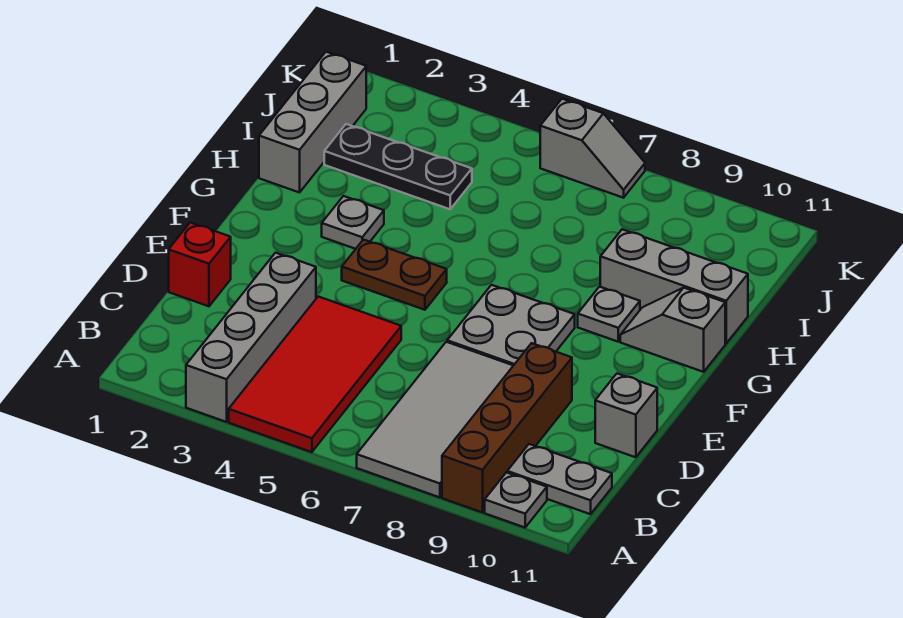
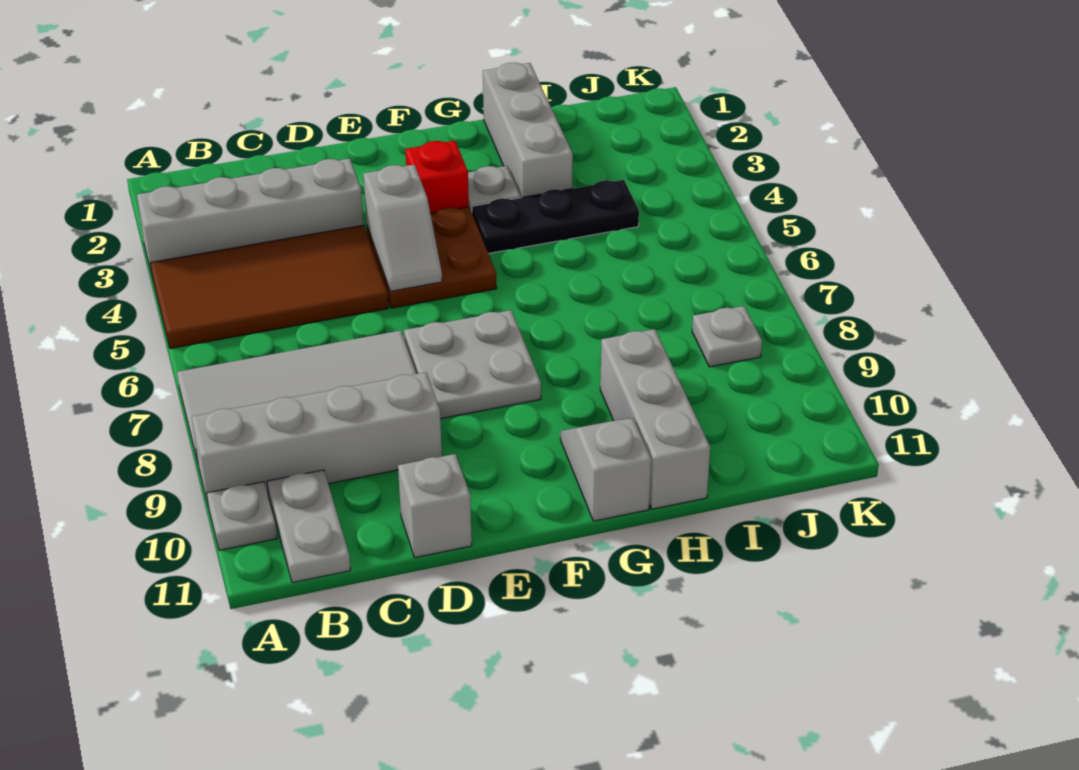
red tile A4:D5 level 1 -> brown tile A4:D5 level 1
brown brick A9:D9 level 1 -> grey brick A9:D9 level 1
red brick D1 level 1 -> red brick F3 level 1
brown plate F4:F5 level 1 -> brown plate E4:F5 level 1
grey plate G9 level 1 -> grey plate J8 level 1
grey brick H1:J1 level 1 -> grey brick H1:H3 level 1
black plate I2:I4 level 1 -> black plate G4:I4 level 1
grey slope K6:K7 level 1 top 6 -> grey slope E4:E5 level 2 top 4

